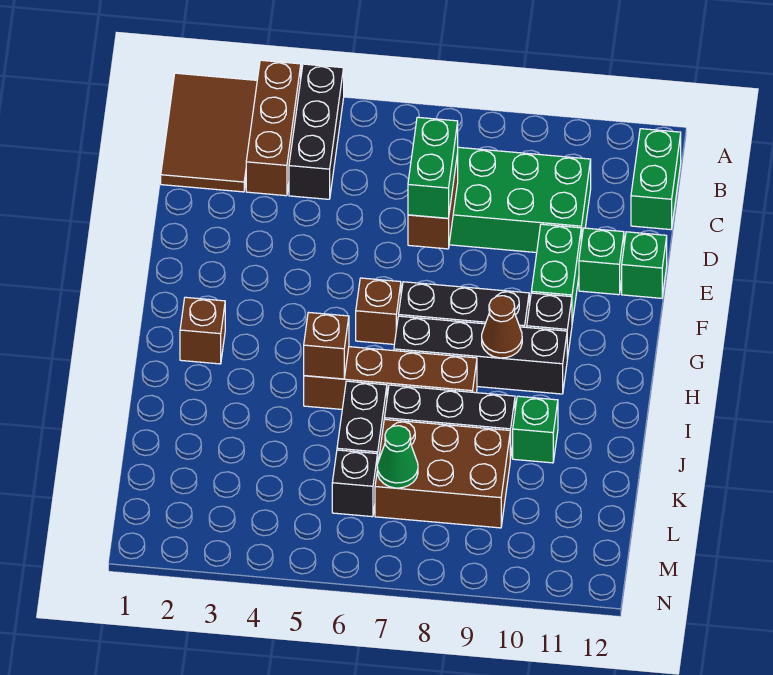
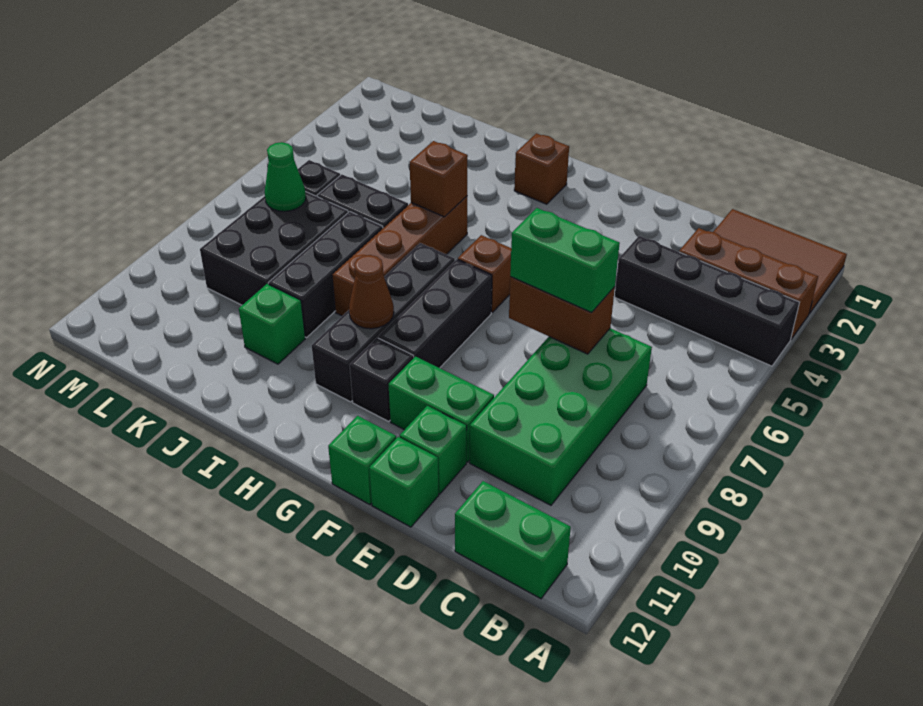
black brick A4:C4 level 1 -> black brick A4:D4 level 1
none -> green brick F12 level 1
brown brick K7:L9 level 1 -> black brick K7:L9 level 1

